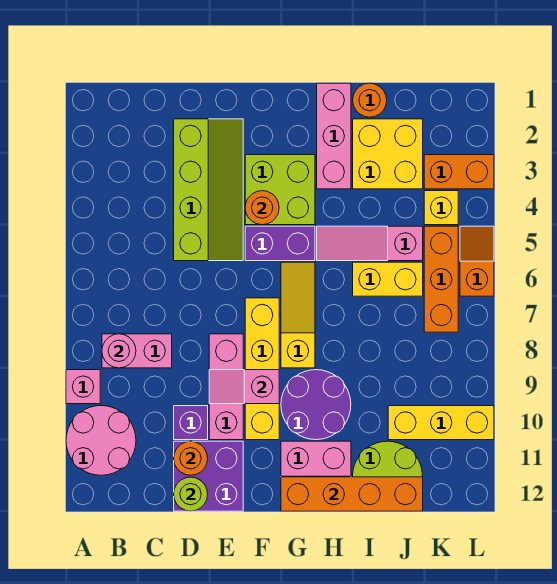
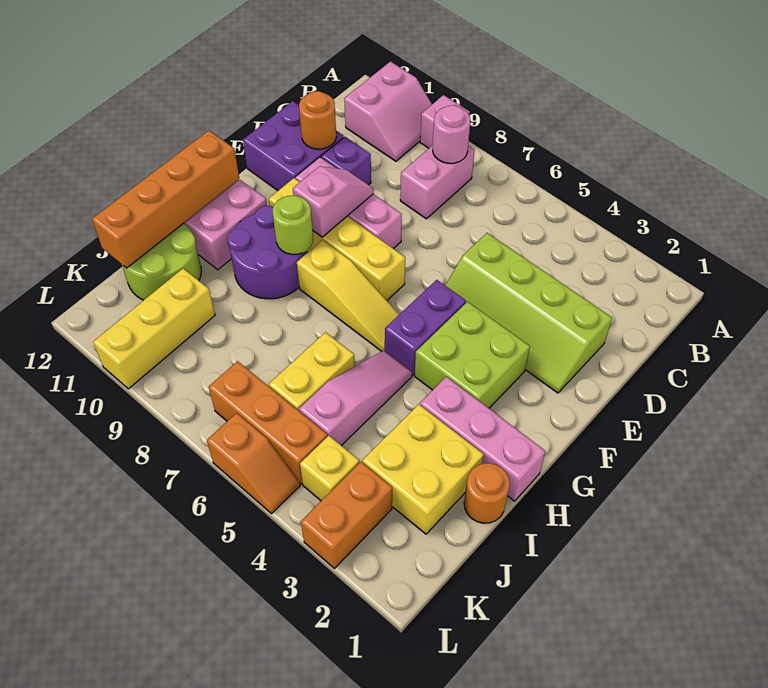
pink round brick A10:B11 level 1 -> pink slope A10:B11 level 1 top 11
lime round brick D12 level 2 -> lime round brick G9 level 2
orange round brick F4 level 2 -> none

